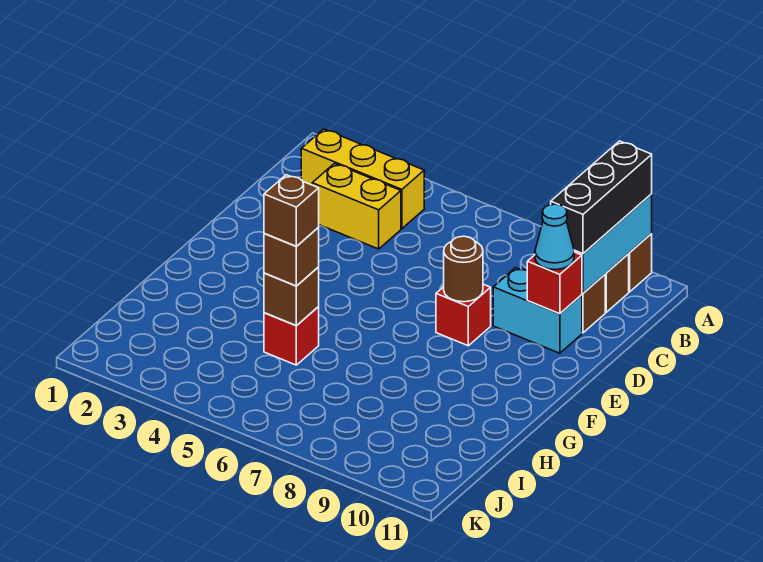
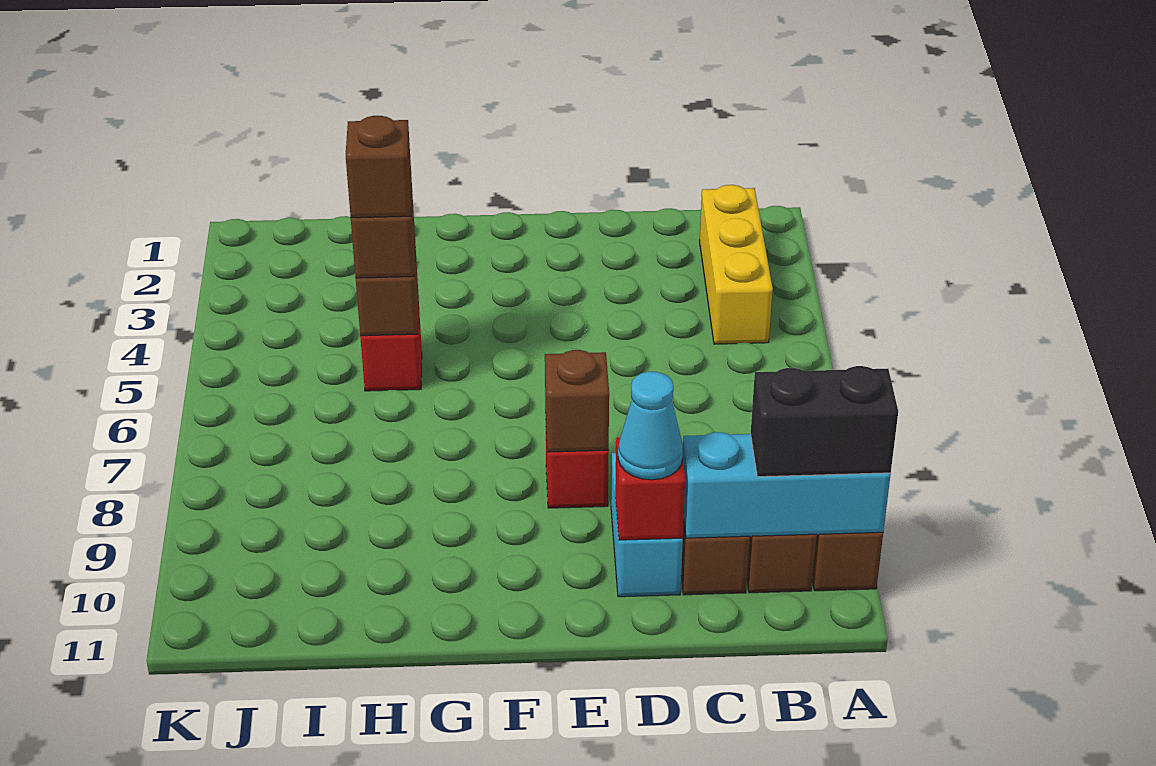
black brick A10:C10 level 3 -> black brick A10:B10 level 3
yellow brick C3:C4 level 1 -> none
brown round brick E8 level 2 -> brown brick E8 level 2

